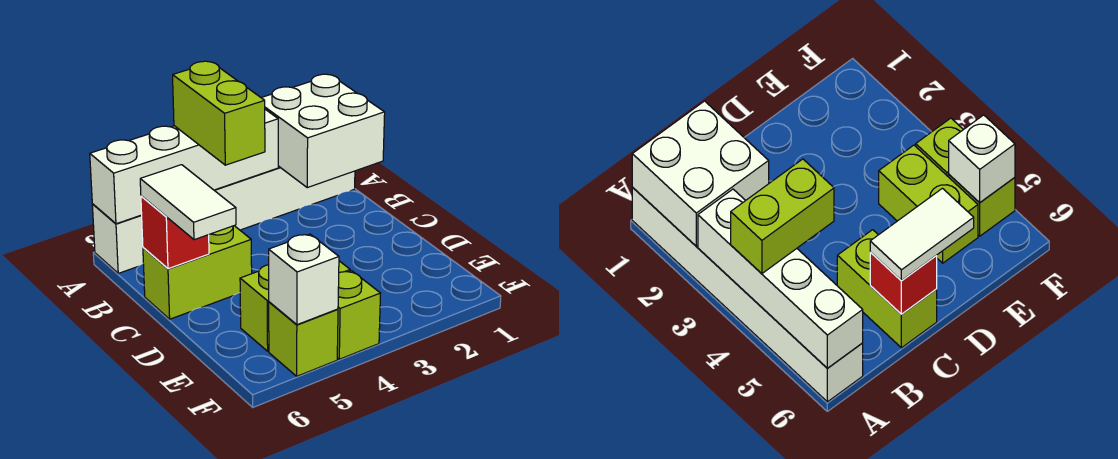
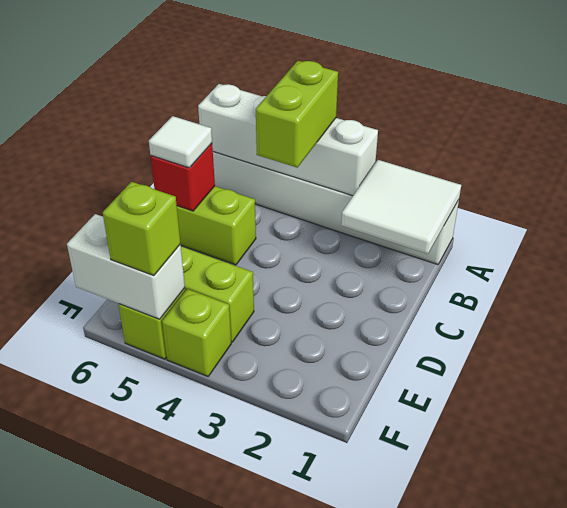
white brick A1:B2 level 2 -> white tile A1:B2 level 2
white tile C6:D6 level 3 -> white tile C6 level 3
white brick F5 level 2 -> white brick F5:F6 level 2
none -> lime brick F5 level 3

